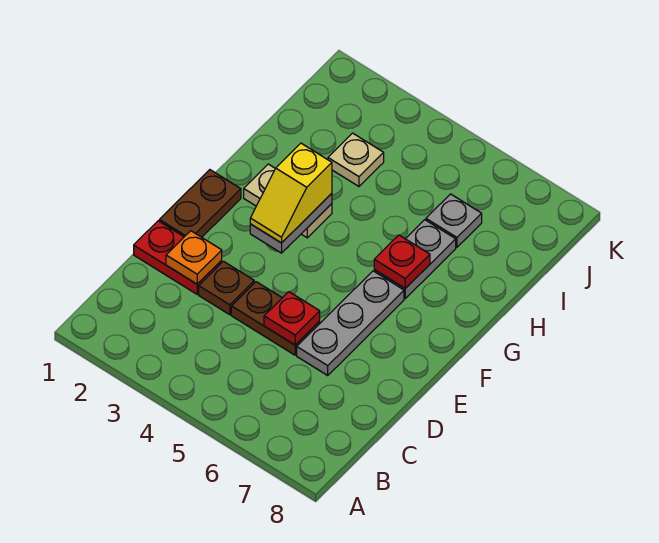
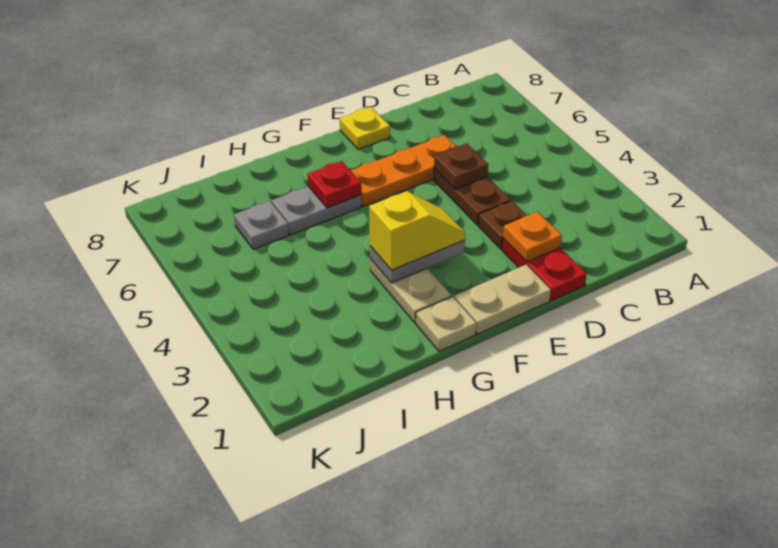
red plate D5 level 2 -> brown plate D5 level 2
grey plate D6:F6 level 1 -> orange plate D6:F6 level 1
brown plate E1:F1 level 1 -> tan plate E1:F1 level 1
none -> yellow plate E8 level 1
tan plate I3 level 1 -> tan plate G1 level 1

